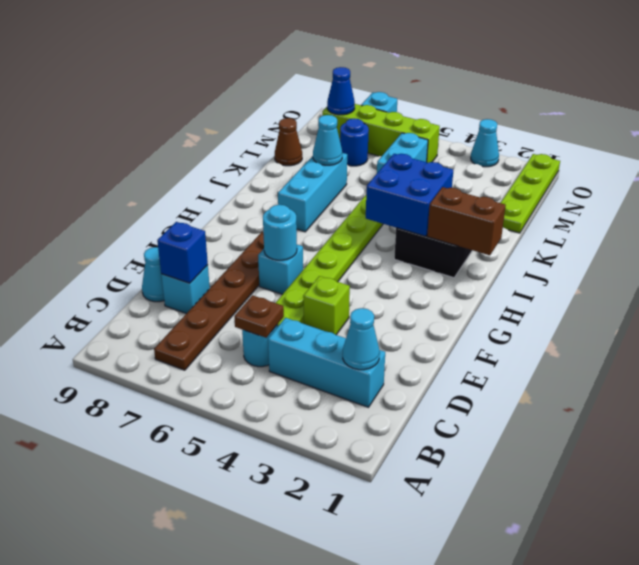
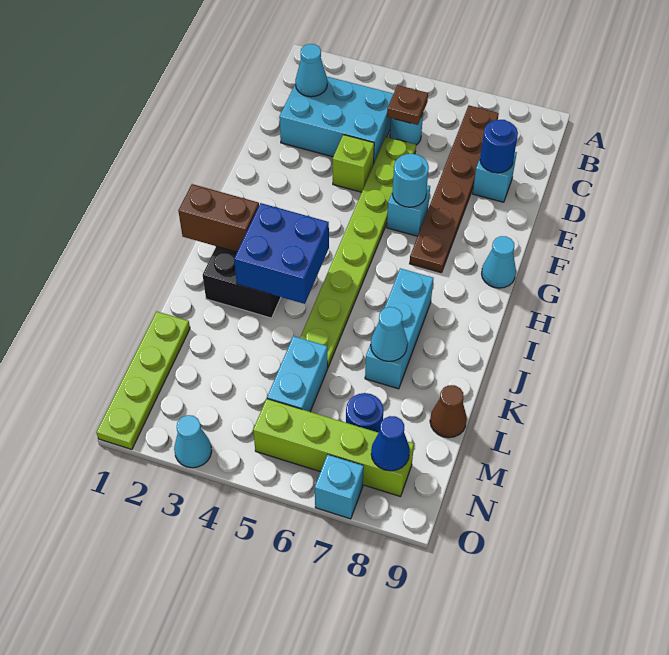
cyan brick C2:C4 level 1 -> cyan brick C2:D4 level 1
blue brick D8 level 2 -> blue round brick D8 level 2
cyan cone D9 level 1 -> cyan cone G9 level 1

